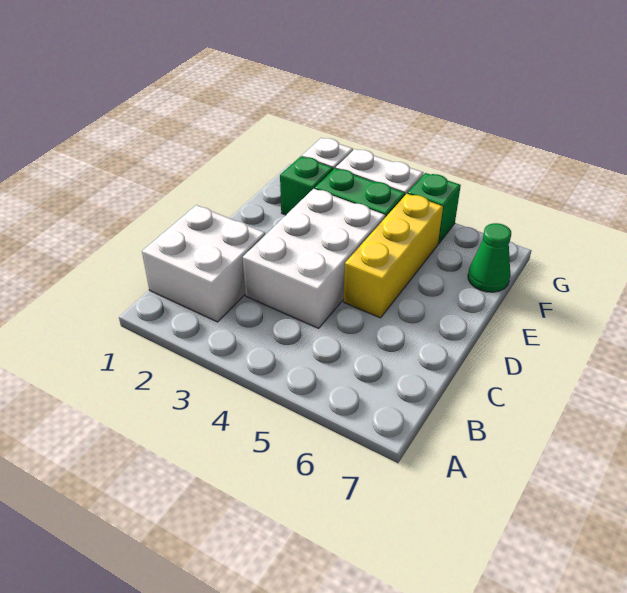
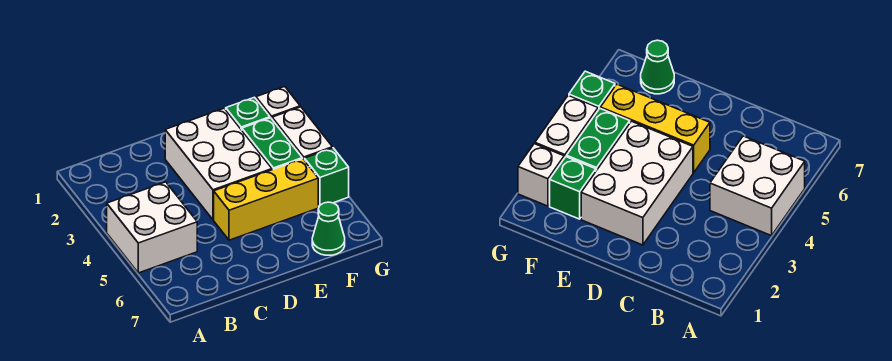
white brick B1:C2 level 1 -> white brick A4:B5 level 1
white brick C3:E4 level 1 -> white brick D2:E4 level 1

